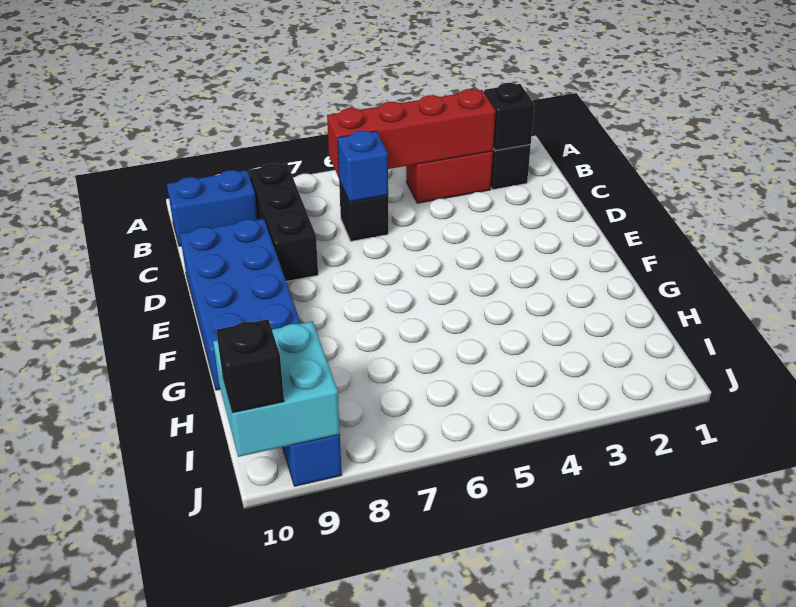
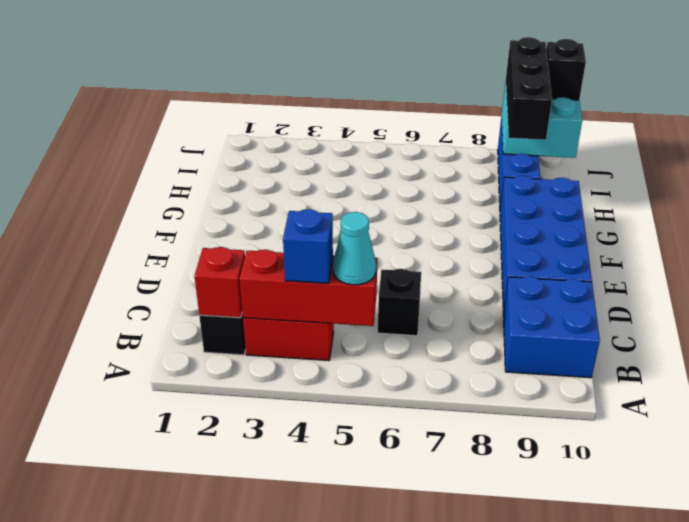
black brick B2 level 2 -> red brick B2 level 2
red brick B3:B6 level 2 -> red brick B3:B5 level 2
none -> cyan cone B5 level 3
black brick B8:D8 level 1 -> black brick H9:J9 level 3
blue brick B9:B10 level 1 -> blue brick B9:C10 level 1
blue brick C6 level 2 -> blue brick B4 level 3

